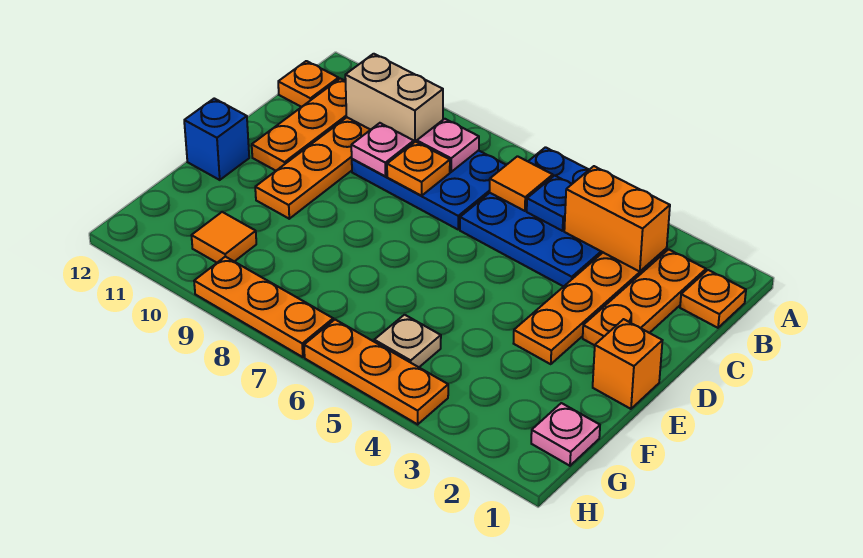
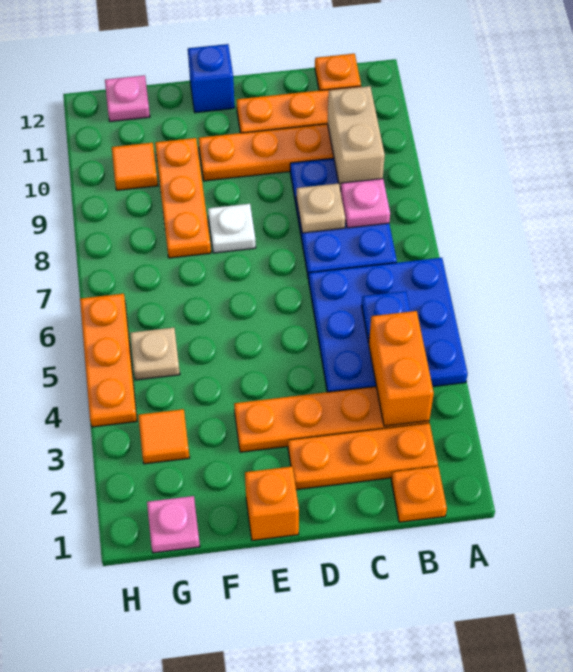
orange tile B6 level 2 -> orange tile G3 level 1
orange plate C8 level 2 -> tan plate C8 level 2
pink plate C9 level 2 -> pink plate G12 level 1
none -> white plate E8 level 1
orange plate H7:H9 level 1 -> orange plate F8:F10 level 1

